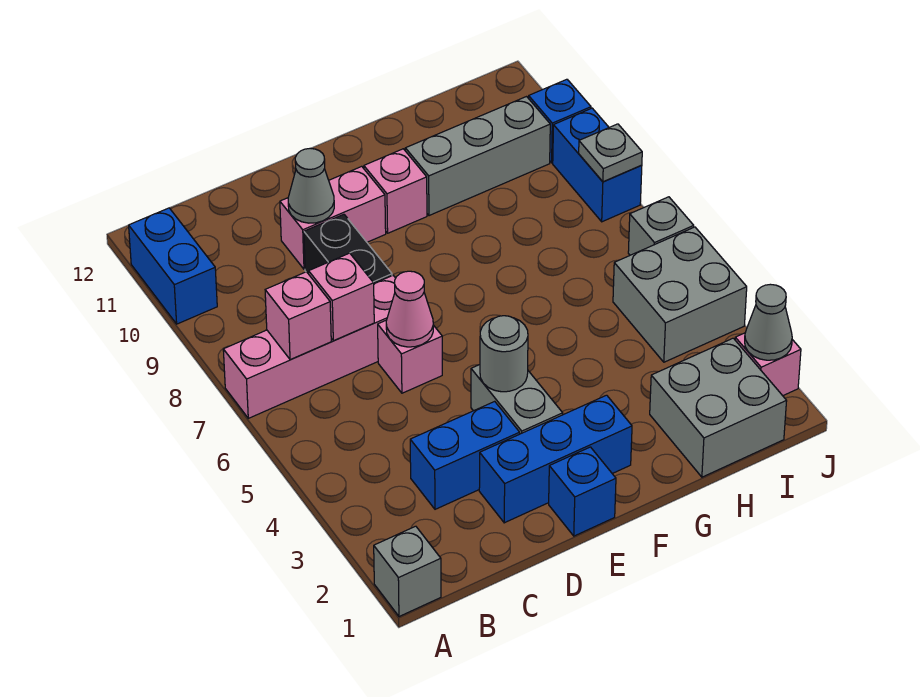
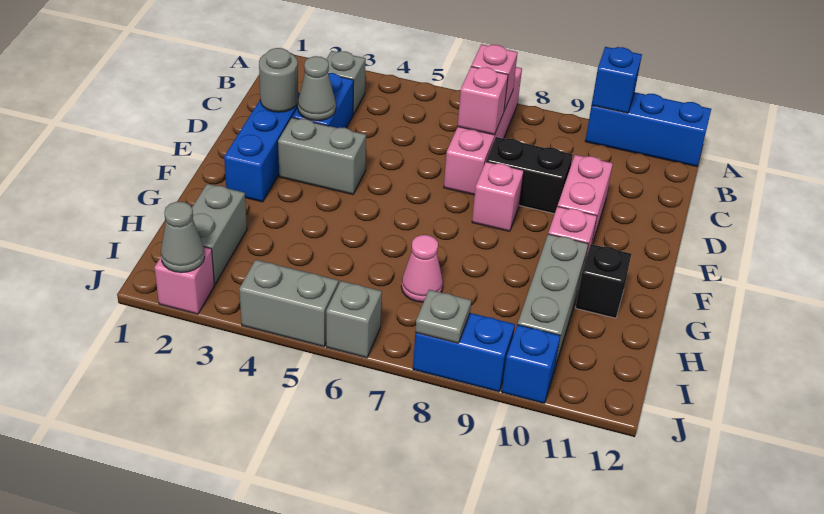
grey brick A1 level 1 -> grey brick B3 level 1
blue brick A10:A11 level 1 -> blue brick A10:A12 level 1
pink brick D6 level 1 -> pink brick E8 level 1
pink cone D6 level 2 -> pink cone H7 level 1
grey cone D10 level 2 -> grey cone D3 level 2
blue brick E1 level 1 -> blue brick A10 level 2
grey round brick E4 level 2 -> grey round brick D2 level 2
none -> black brick G11 level 1
grey brick H1:I2 level 1 -> grey brick H2:I2 level 1
grey brick I4:J5 level 1 -> grey brick J4:J5 level 1

